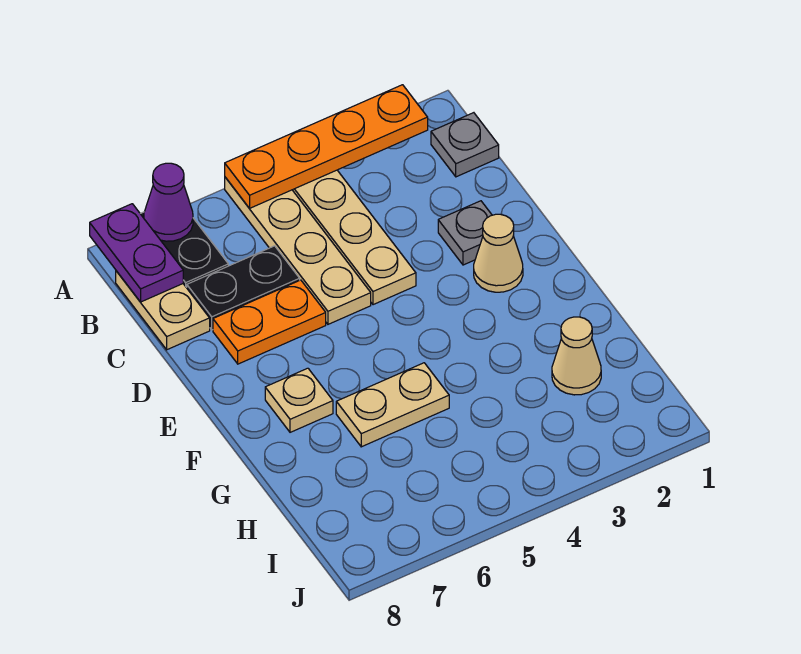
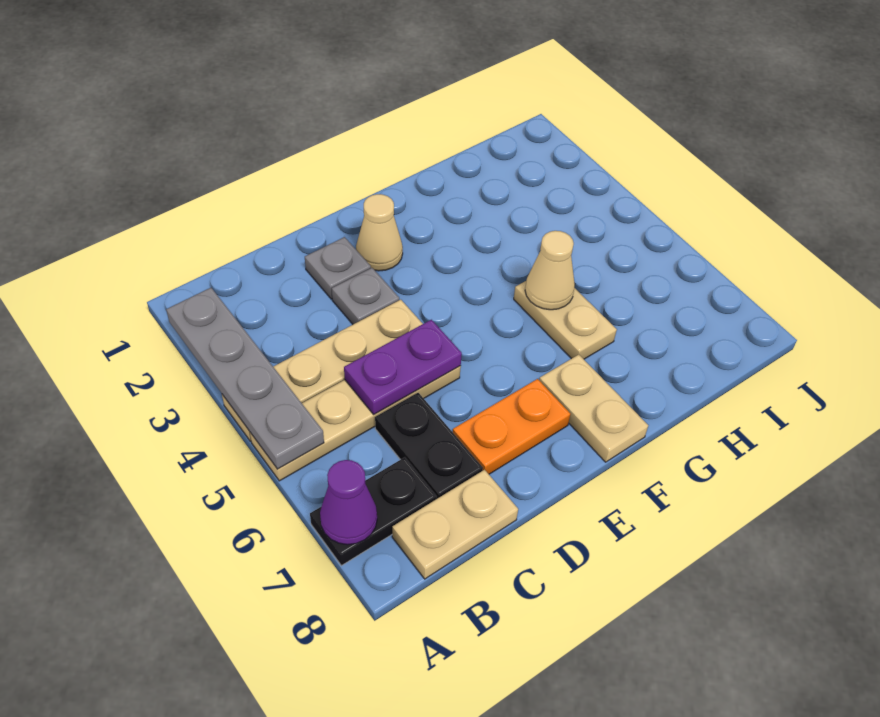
orange plate A2:A5 level 2 -> grey plate A2:A5 level 2
purple plate A8:B8 level 2 -> purple plate C5:D5 level 2
grey plate B1 level 1 -> grey plate D3 level 1
orange plate D6:D7 level 1 -> orange plate D7:E7 level 1
tan plate F7 level 1 -> tan plate F7:F8 level 1
tan cone H2 level 1 -> tan cone G5 level 2

